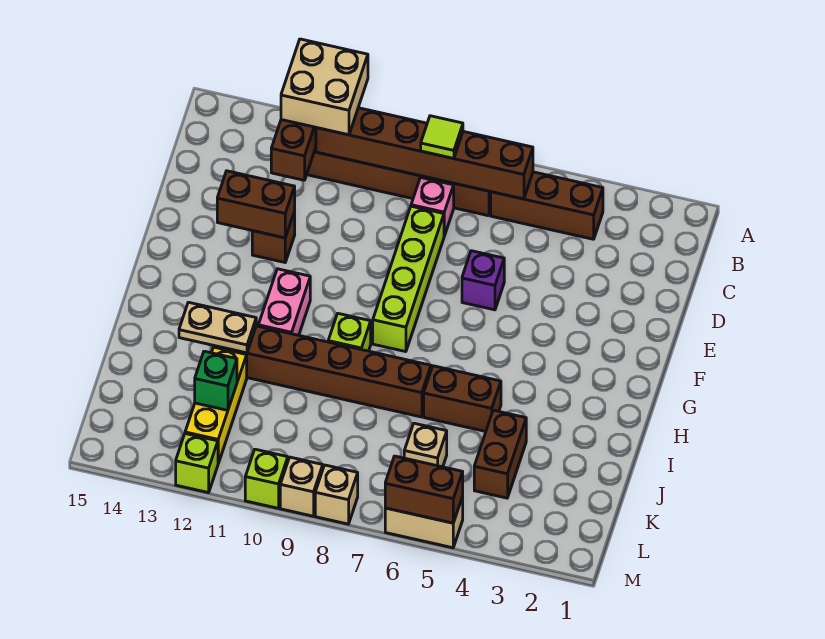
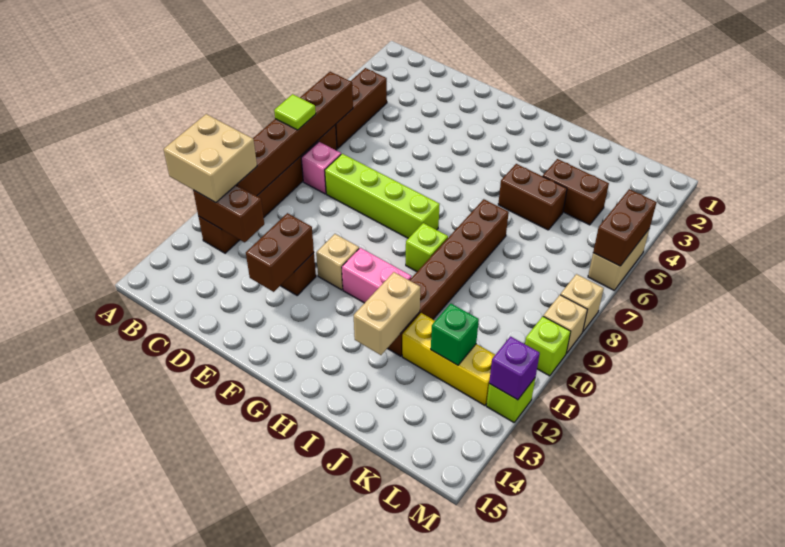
purple brick E6 level 1 -> purple brick M12 level 2
brown brick I5:I6 level 1 -> brown brick I5:J5 level 1
tan plate I12:I13 level 2 -> tan brick I12:I13 level 2
tan brick K6 level 1 -> tan brick F11 level 1

